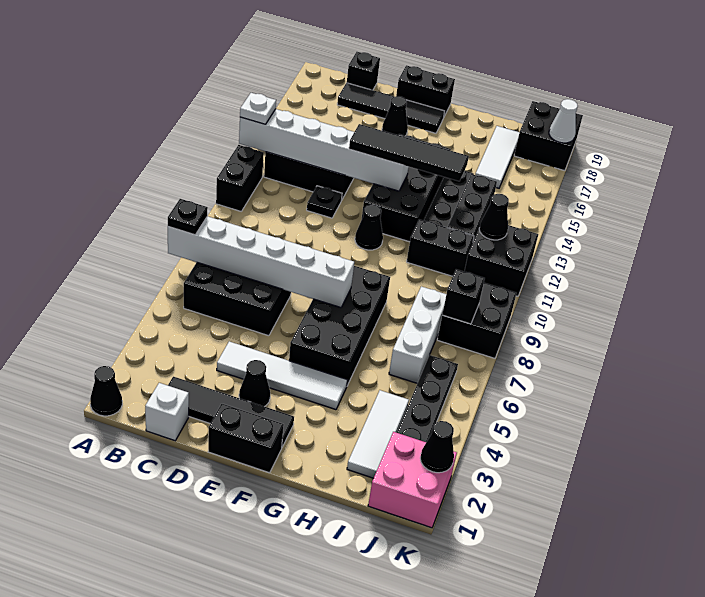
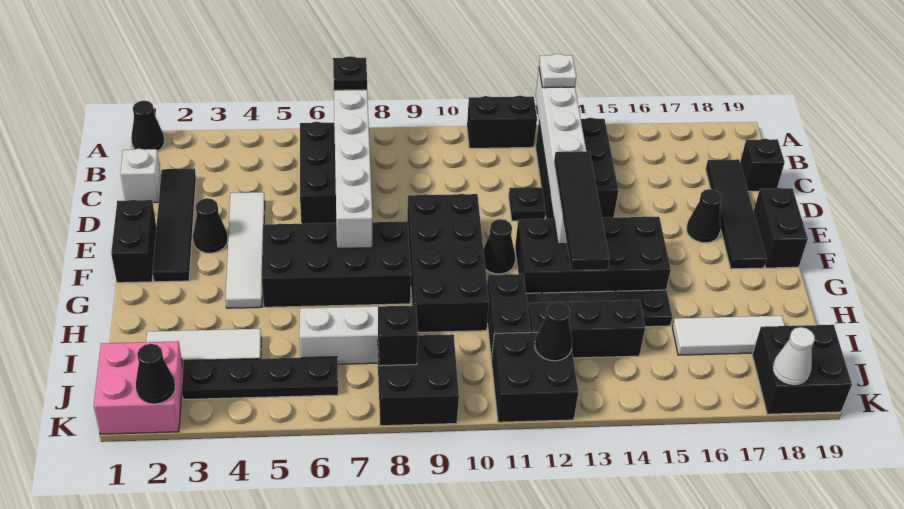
none -> black brick E9:H10 level 1

